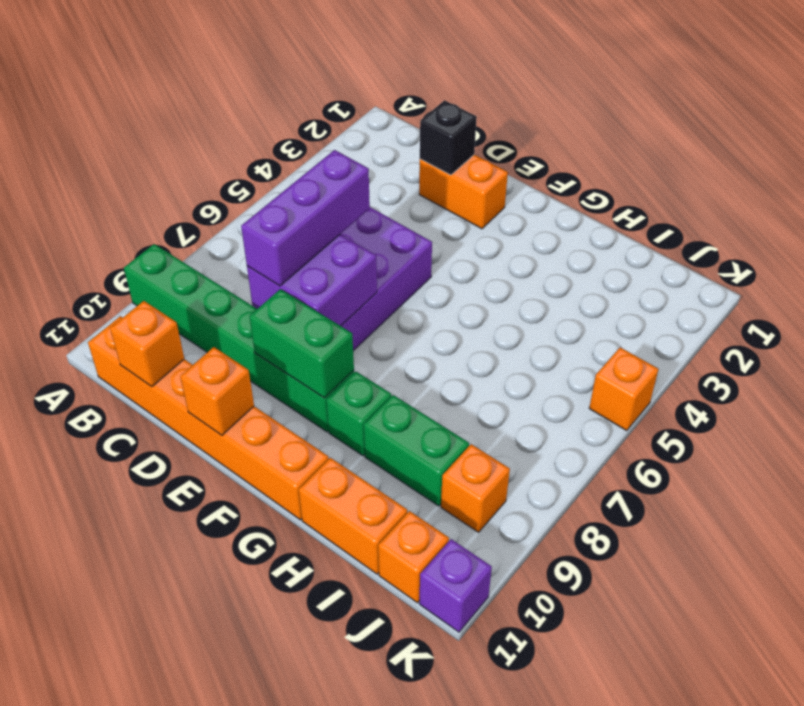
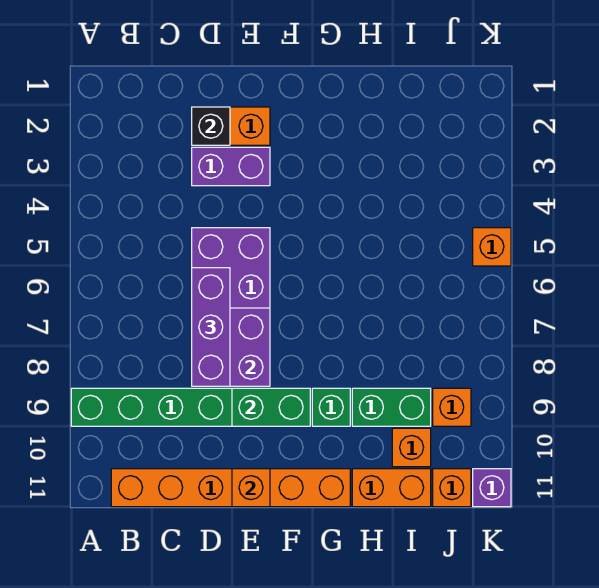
orange brick C11 level 2 -> orange brick I10 level 1
none -> purple brick D3:E3 level 1

